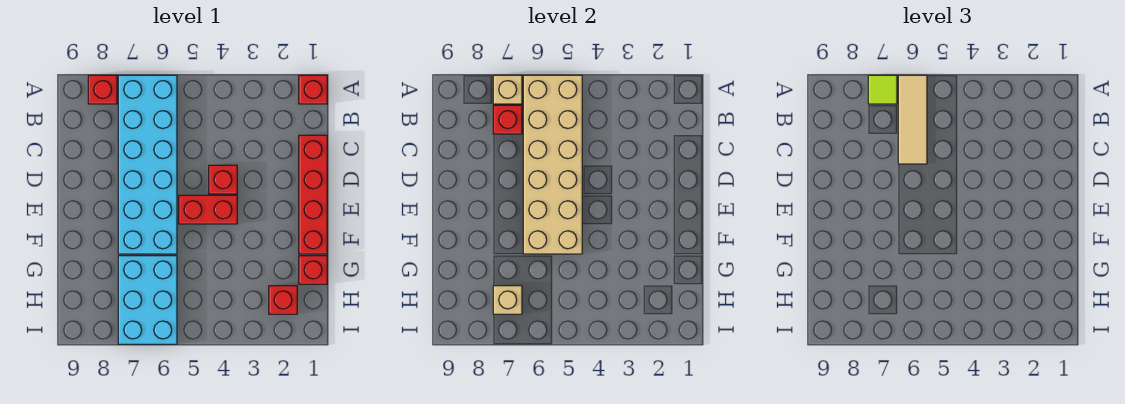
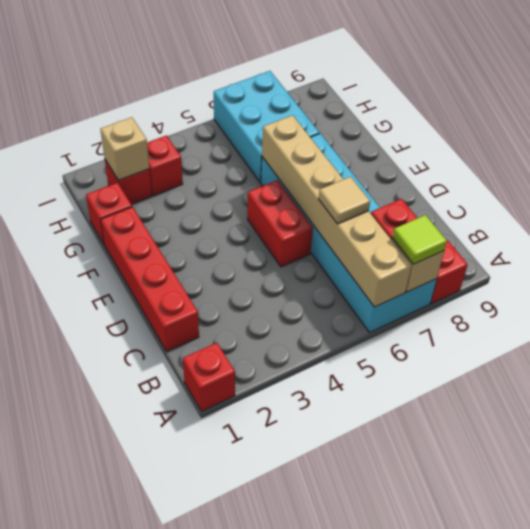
tan brick A5:F6 level 2 -> tan brick A6:F6 level 2
tan tile A6:C6 level 3 -> tan tile C6 level 3
red brick D4 level 1 -> red brick H3 level 1
red brick E4:E5 level 1 -> red brick D5:E5 level 1
tan brick H7 level 2 -> tan brick H2 level 2

